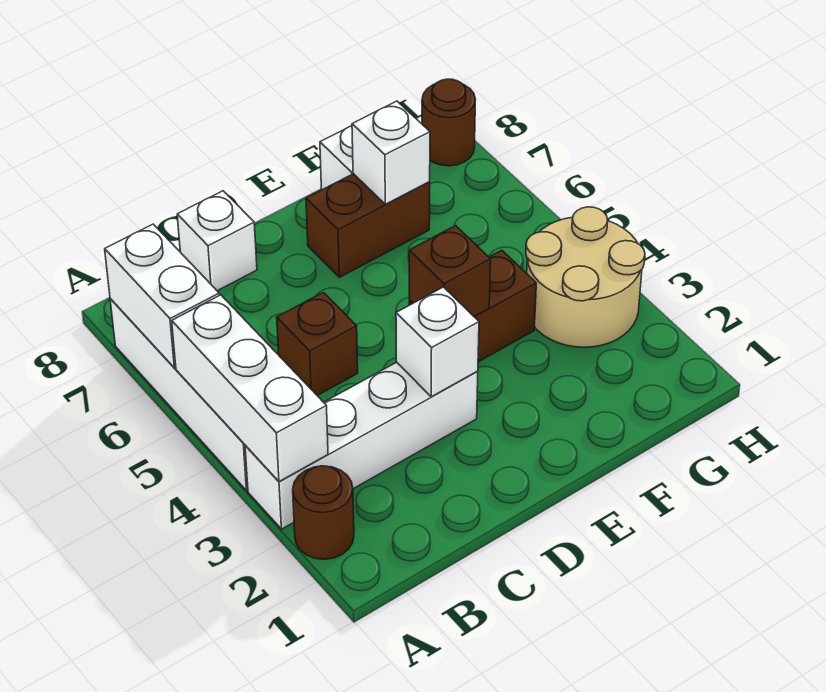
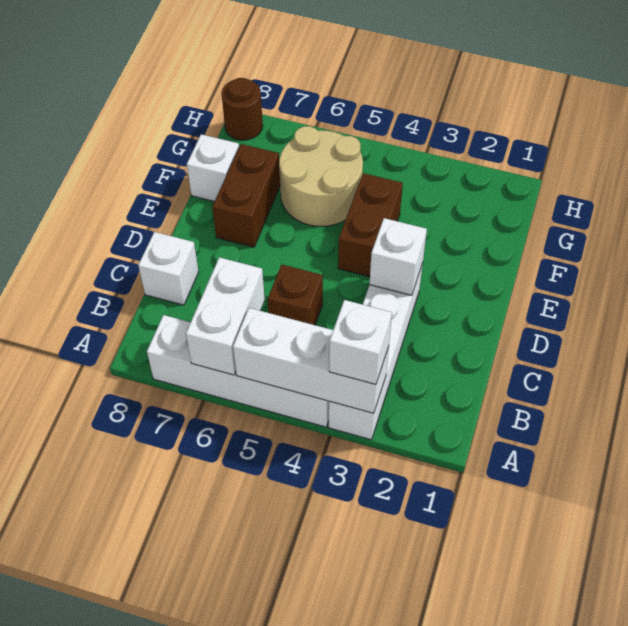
brown round brick A2 level 1 -> none
white brick A6:A7 level 2 -> white brick A6:B6 level 2
brown brick E4 level 2 -> none
white brick F7 level 2 -> white brick A3 level 3
tan round brick G3:H4 level 1 -> tan round brick F5:G6 level 1

